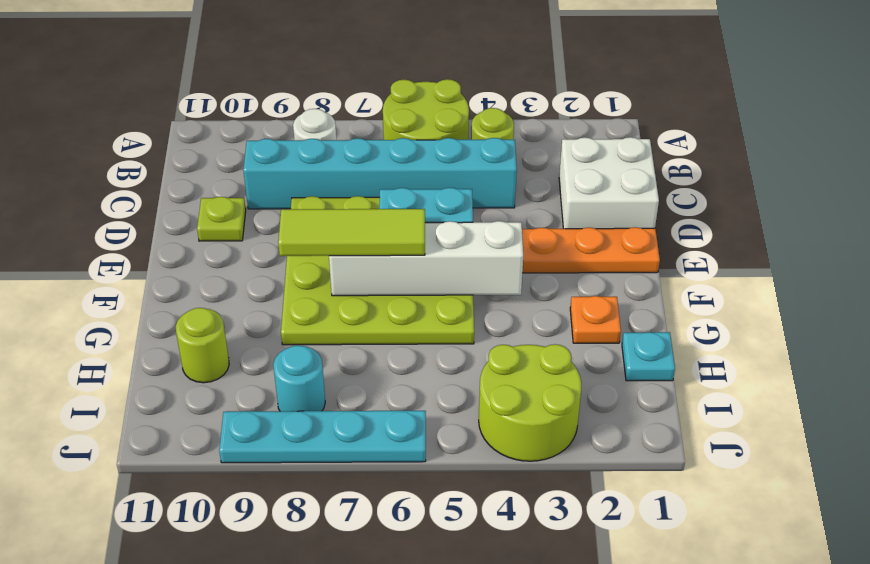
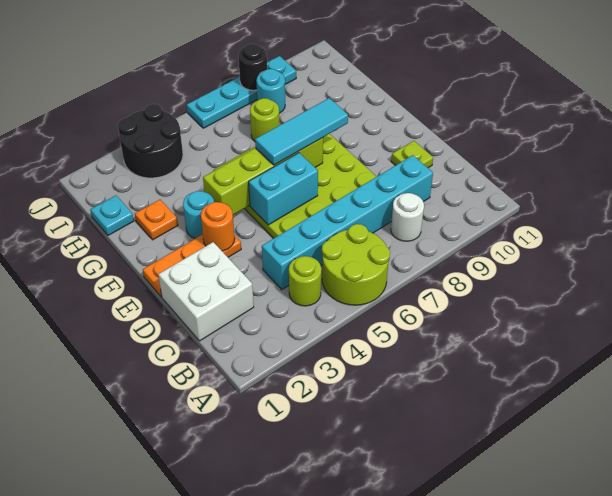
none -> orange round brick E3 level 2
none -> cyan round brick F3 level 1
white brick F4:F7 level 2 -> lime brick F4:F7 level 2
lime tile F6:F8 level 3 -> cyan tile F6:F8 level 3
lime round brick H10 level 1 -> lime round brick H7 level 1
lime round brick I3:J4 level 1 -> black round brick I3:J4 level 1
none -> black round brick J8 level 2

